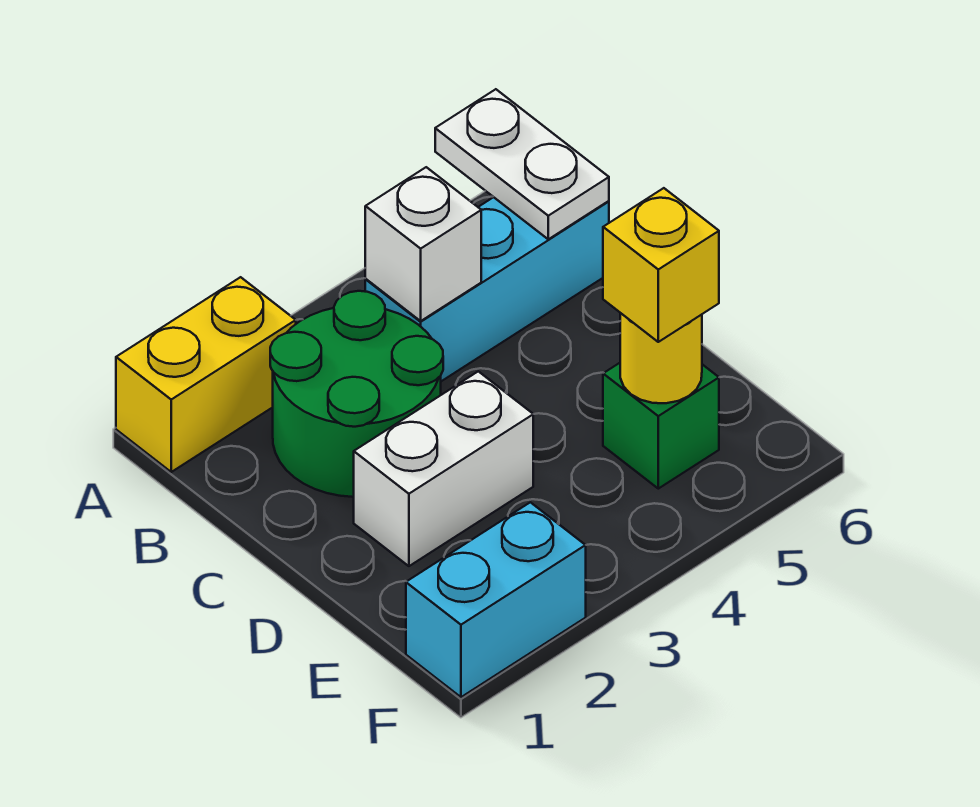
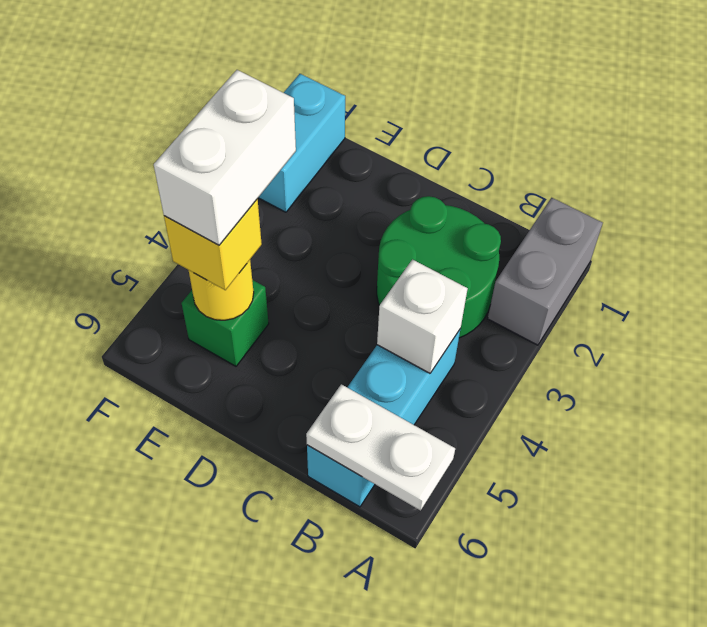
yellow brick A1:A2 level 1 -> grey brick A1:A2 level 1
white brick D2:D3 level 1 -> white brick E4:E5 level 4

